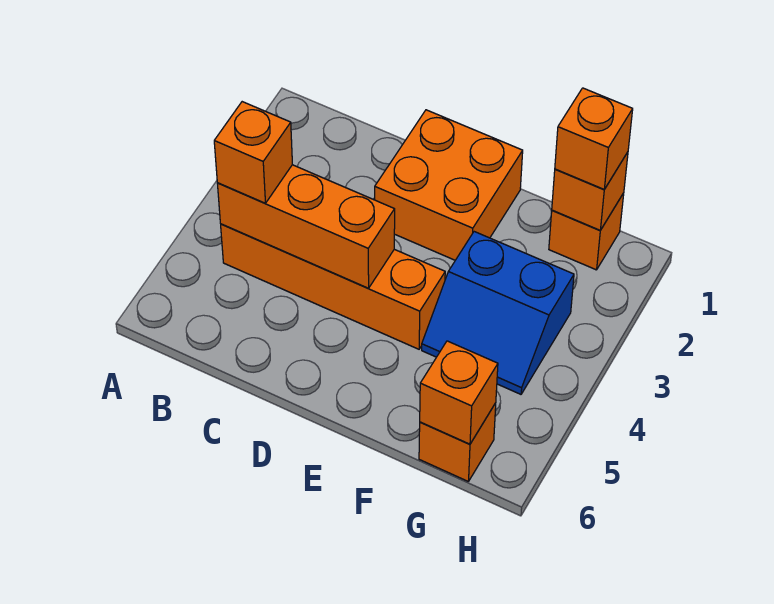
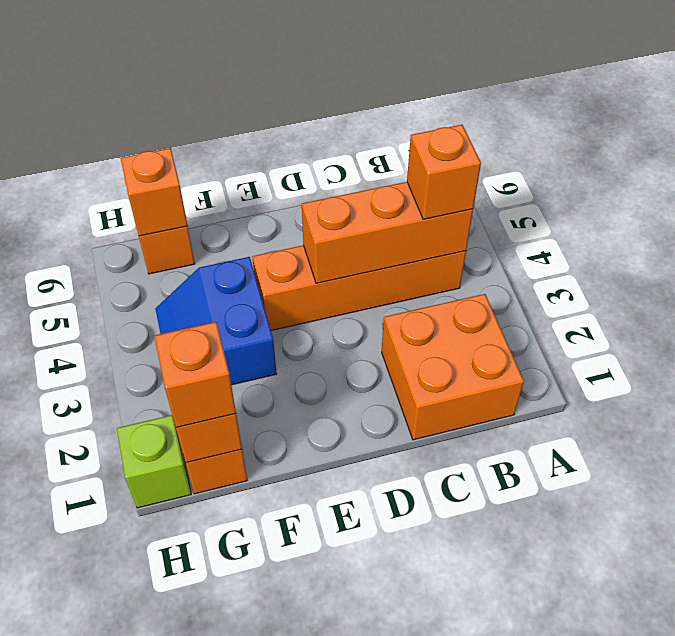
orange brick D1:E2 level 1 -> orange brick B1:C2 level 1
blue slope F3:G4 level 1 top 3 -> blue slope F3:G4 level 1 top F
none -> lime brick H1 level 1

